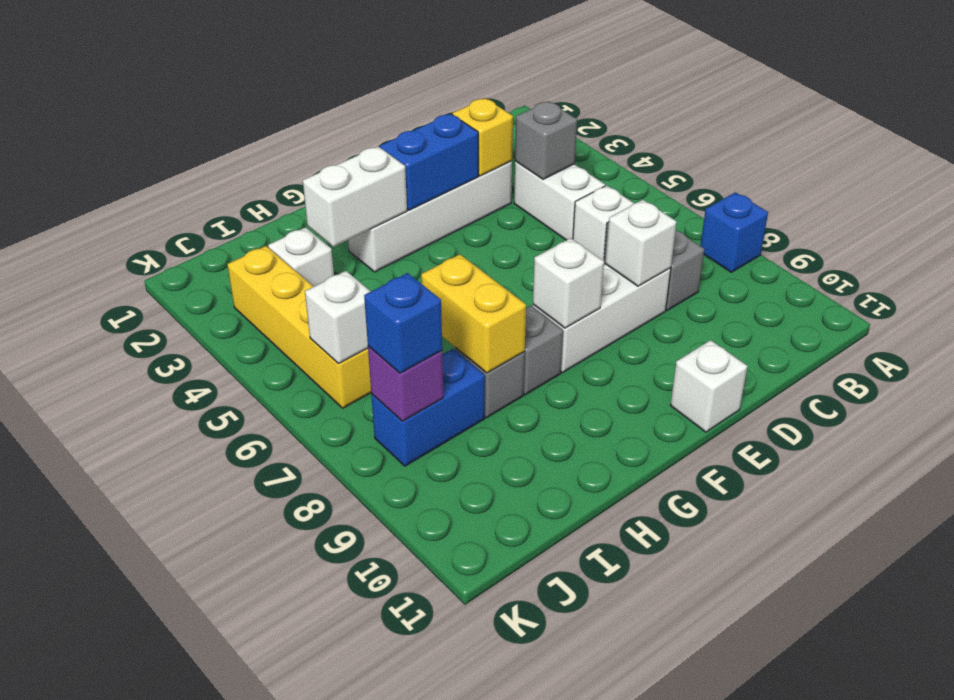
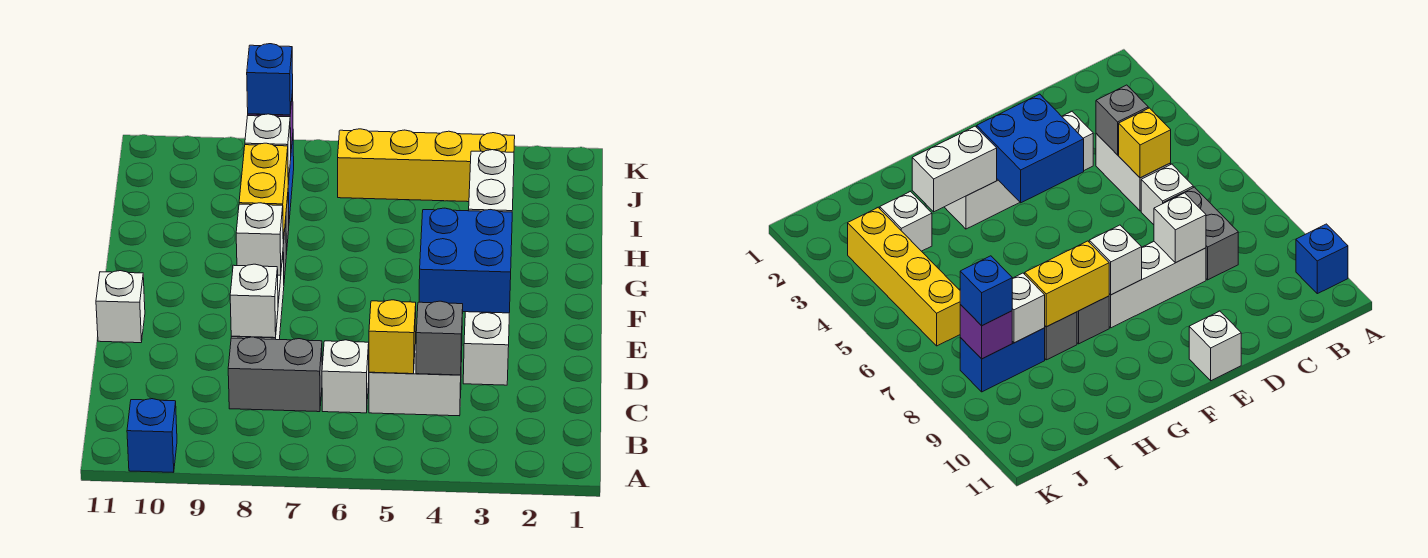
blue brick A8 level 1 -> blue brick A10 level 1
yellow brick D3 level 2 -> yellow brick C5 level 2
blue brick E3:F3 level 2 -> blue brick E3:F4 level 2
yellow brick H7:H8 level 2 -> yellow brick G8:H8 level 2
white brick J6 level 2 -> white brick I8 level 2

